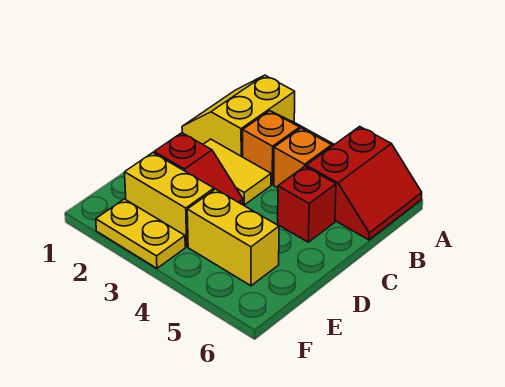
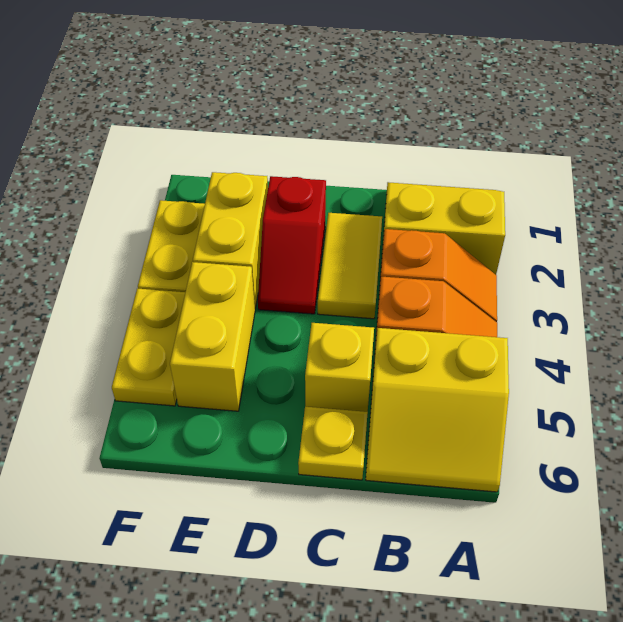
red slope A5:B6 level 1 top 5 -> yellow slope A5:B6 level 1 top 5
red brick C5 level 1 -> yellow brick C5 level 1
none -> yellow plate C6 level 1
none -> yellow plate F4:F5 level 1

